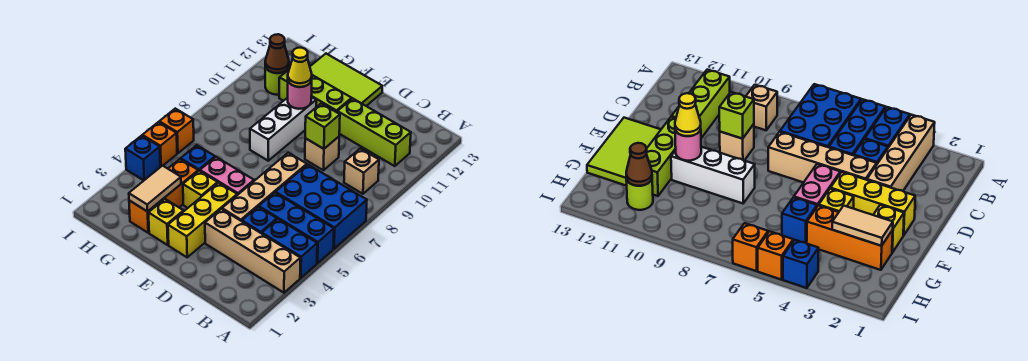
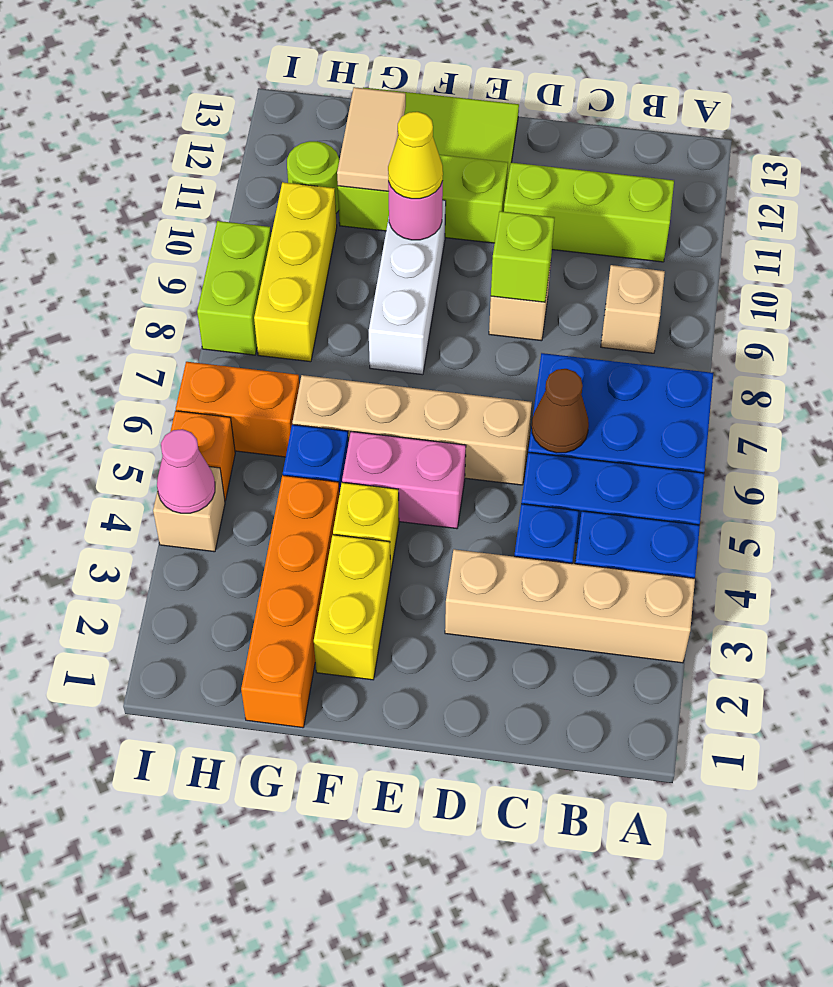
tan brick D4:D7 level 1 -> tan brick D6:G6 level 1
yellow brick E2:E4 level 1 -> yellow brick H8:H10 level 1
yellow brick F2 level 1 -> yellow brick F2:F3 level 1
orange brick G2:G4 level 1 -> orange brick G1:G4 level 1
tan tile G2:G3 level 2 -> tan tile G11:G12 level 2
brown cone H11 level 2 -> brown cone C6 level 2
blue brick I4 level 1 -> tan brick I4 level 1
none -> pink cone I4 level 2
orange brick I6 level 1 -> orange brick H6:I6 level 1
none -> lime brick I8:I9 level 1

